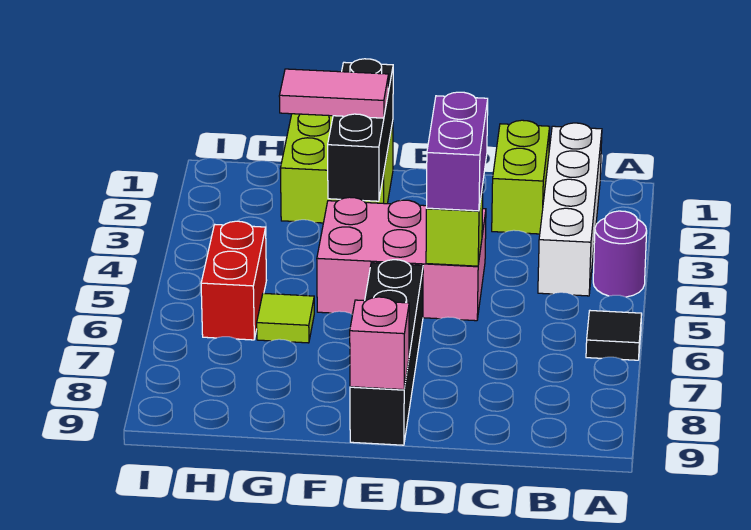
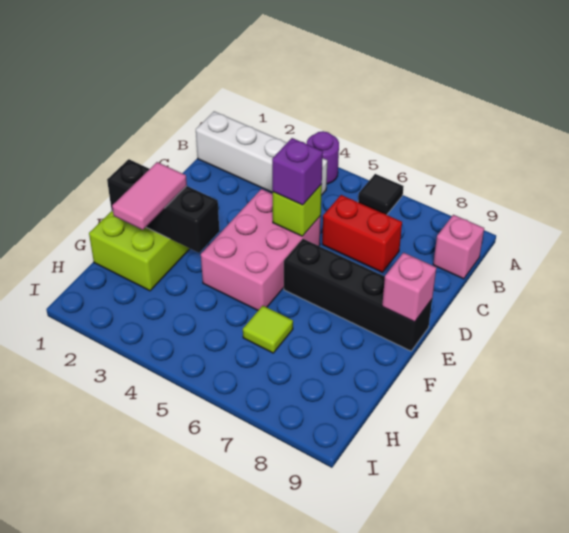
none -> pink brick B9 level 1
lime brick C1:C2 level 1 -> none
purple brick D4:D5 level 3 -> purple brick D5 level 3
red brick H5:H6 level 1 -> red brick C6:C7 level 1

